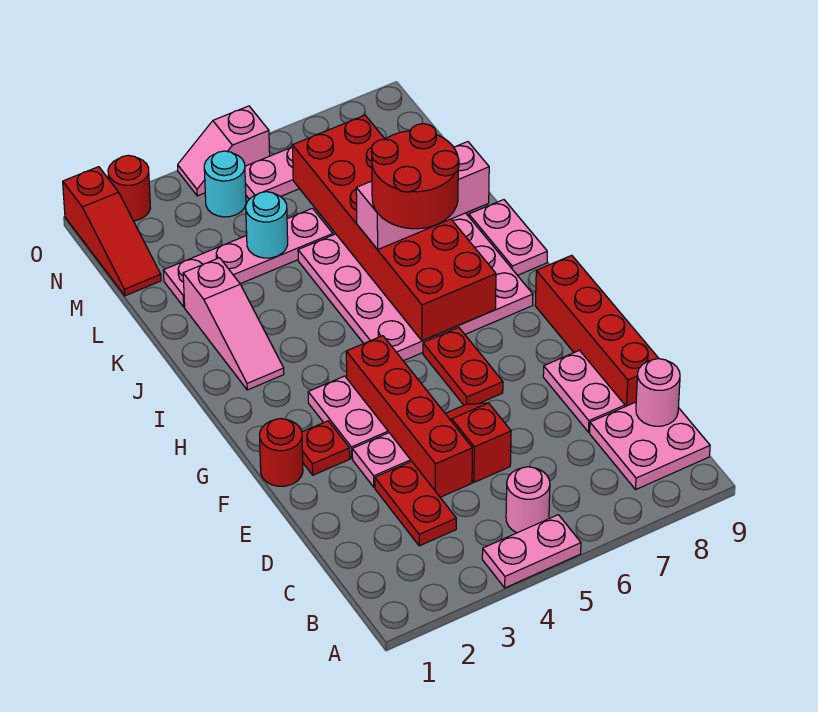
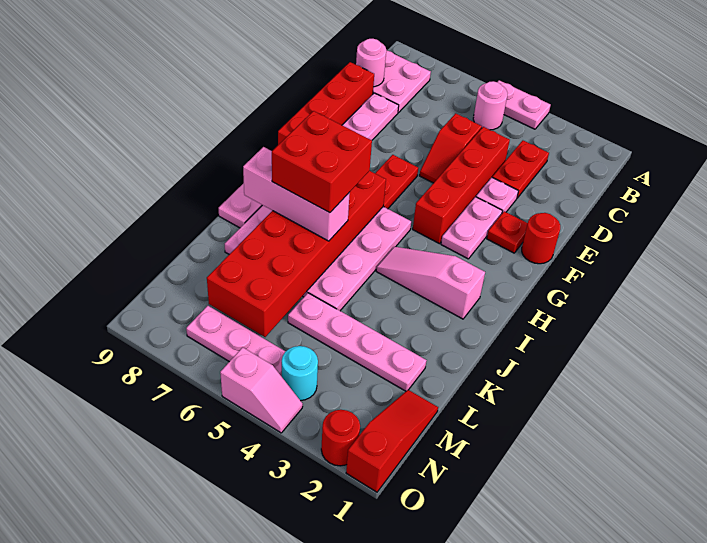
pink slope I2:K2 level 1 top K -> pink slope I2:I4 level 1 top 2
red round brick I6:J7 level 4 -> red brick I6:J7 level 4
cyan round brick L4 level 2 -> none

